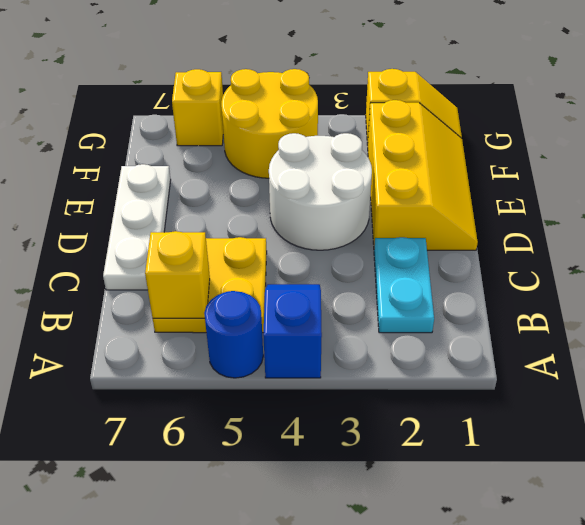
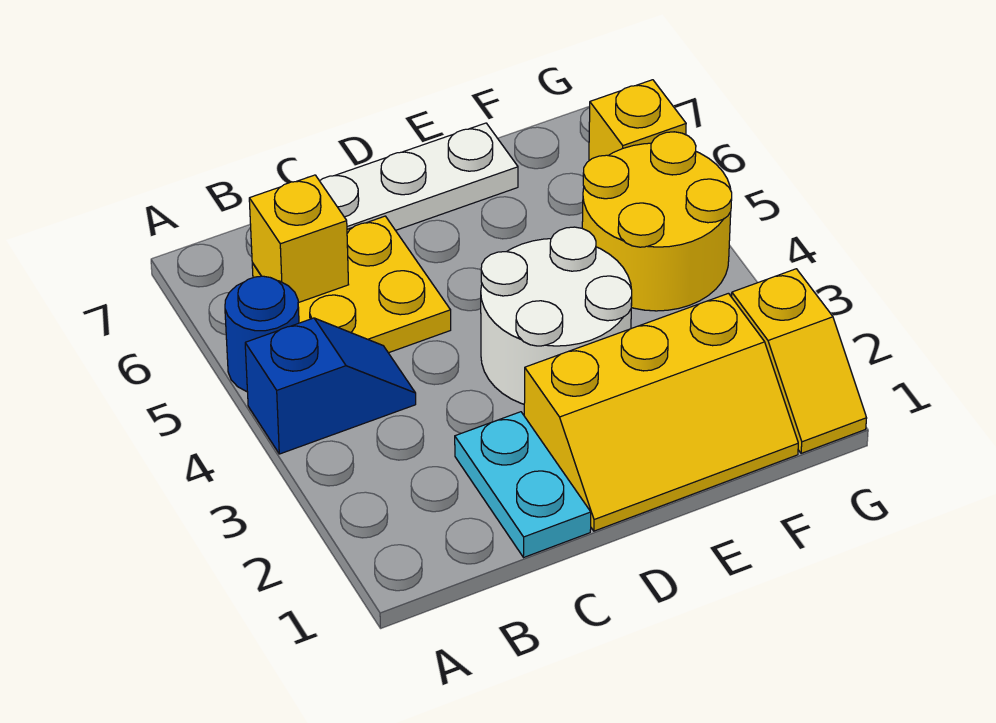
cyan plate B2:C2 level 1 -> cyan plate C1:C2 level 1

